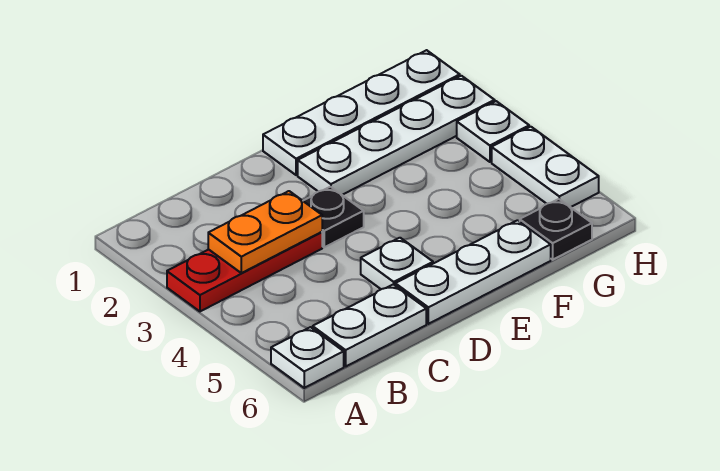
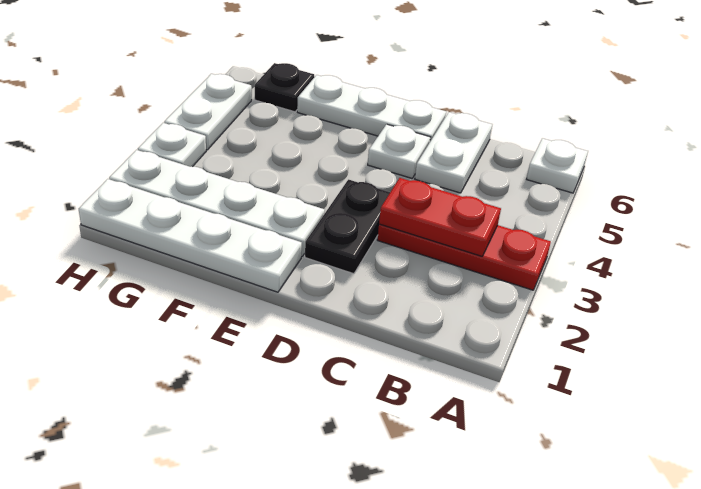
orange plate B3:C3 level 2 -> red plate B3:C3 level 2
white plate B6:C6 level 1 -> white plate C5:C6 level 1
black plate D3 level 1 -> black plate D2:D3 level 1

